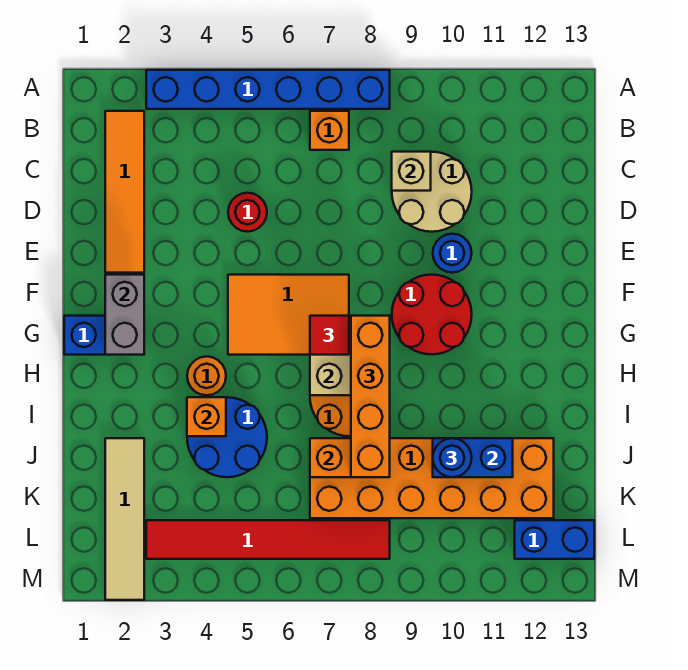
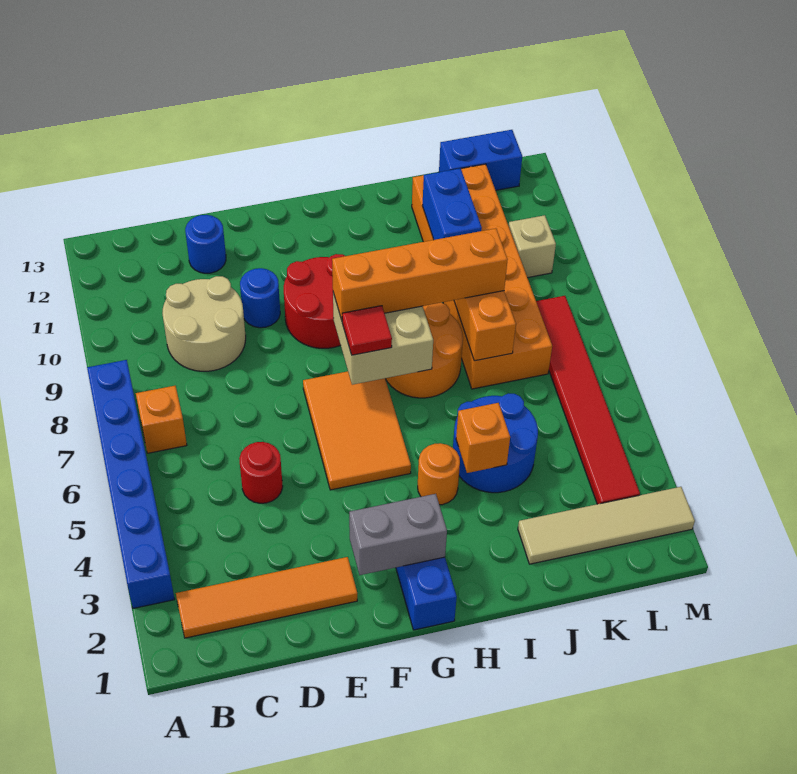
tan brick C9 level 2 -> tan brick L10 level 1
blue round brick J10 level 3 -> blue round brick D12 level 1
blue brick L12:L13 level 1 -> blue brick K13:L13 level 1

